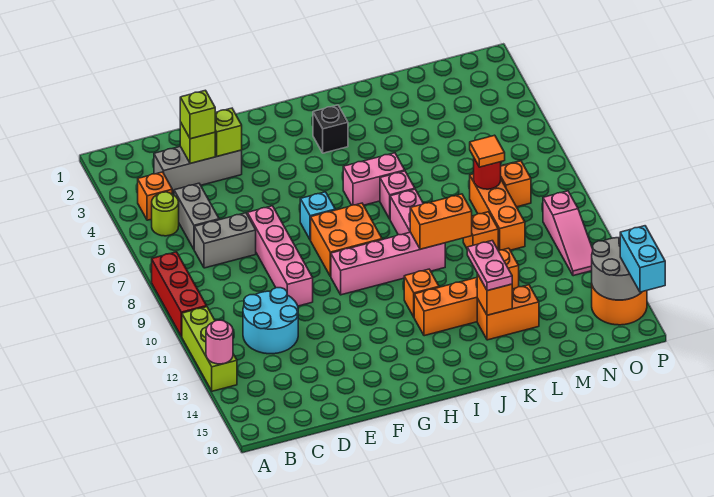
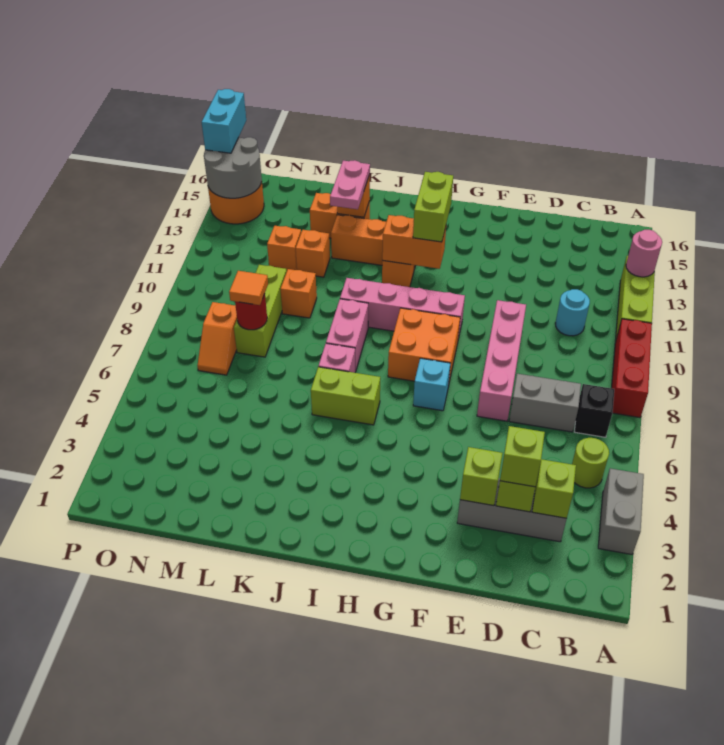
orange brick B4 level 1 -> orange brick M12 level 1
none -> lime brick C3 level 2
grey brick C5:C6 level 1 -> grey brick A3:A4 level 1
cyan round brick C11:D12 level 1 -> cyan round brick C11 level 1
none -> lime brick H12:H13 level 3
black brick I3 level 1 -> black brick B7 level 1
pink brick I6:J6 level 1 -> lime brick I6:J6 level 1
orange brick J10:K10 level 2 -> orange brick H12:I12 level 2
orange brick M8:M10 level 1 -> lime brick M8:M10 level 1
pink slope O10:O12 level 1 top 10 -> none

